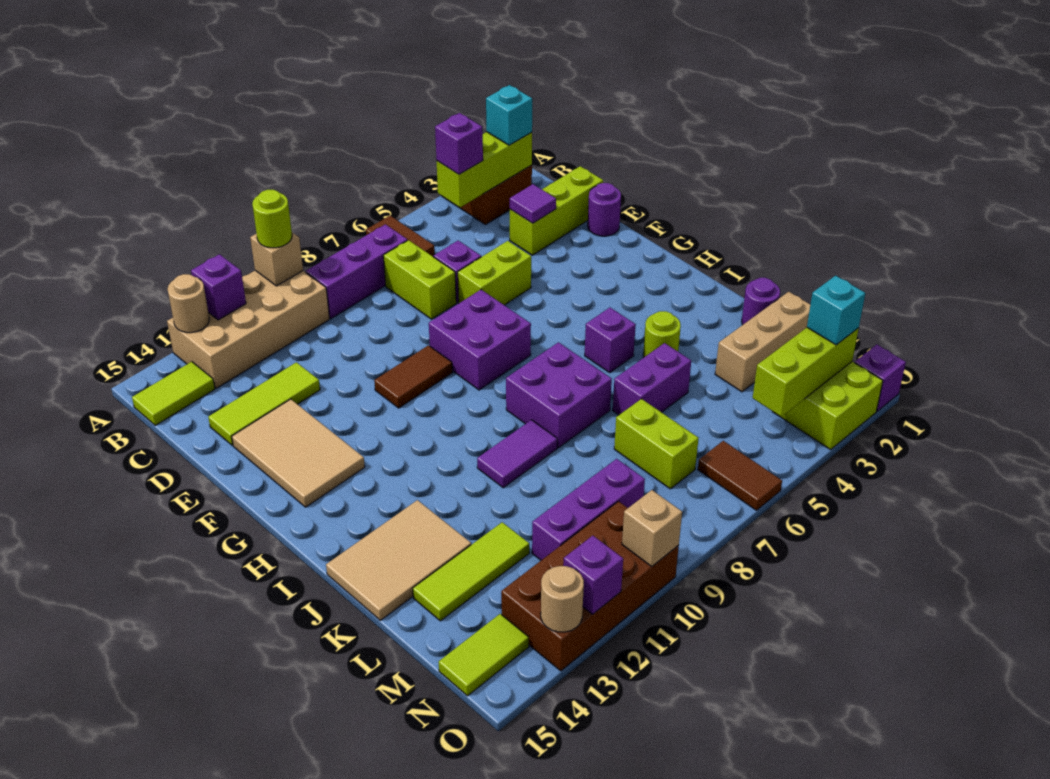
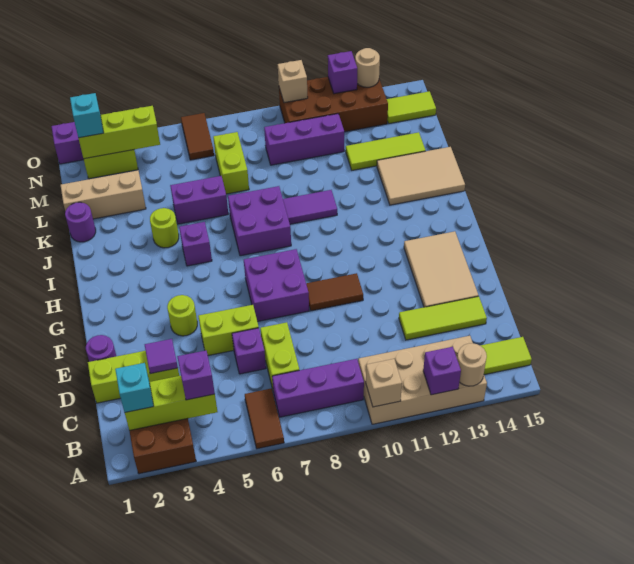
lime round brick A10 level 3 -> lime round brick F4 level 1

